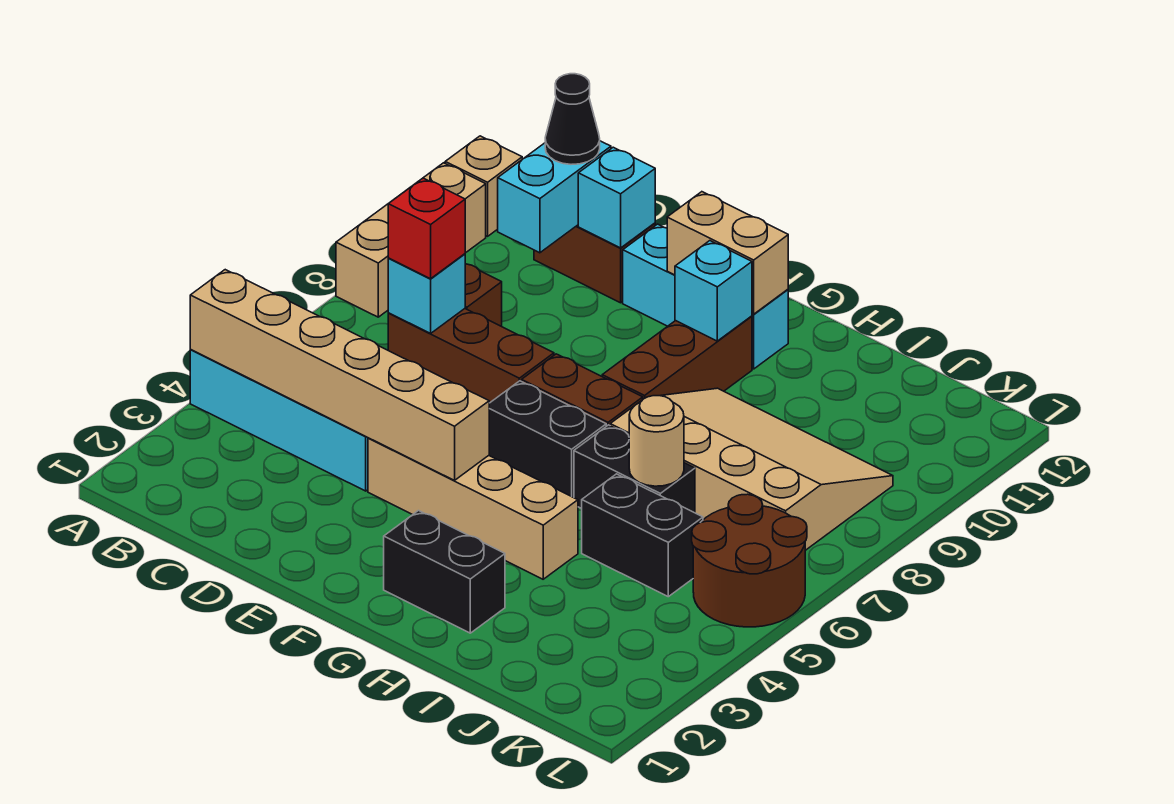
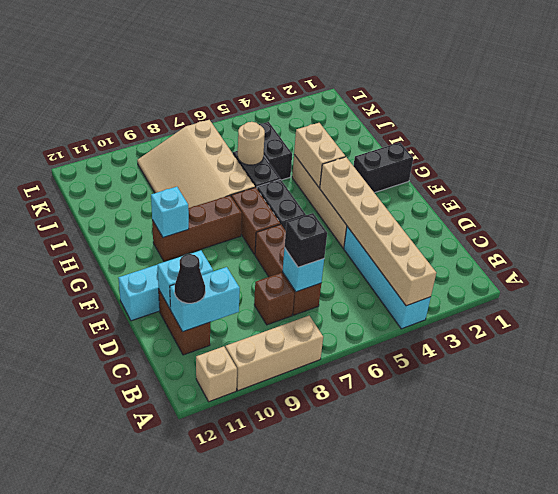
red brick C7 level 3 -> black brick C7 level 3
cyan brick E11:G11 level 1 -> cyan brick E10:E12 level 1
tan brick F11:G11 level 2 -> tan brick G4:H4 level 2
black brick G2:H2 level 1 -> black brick G1:G2 level 1
brown round brick K5:L6 level 1 -> none

